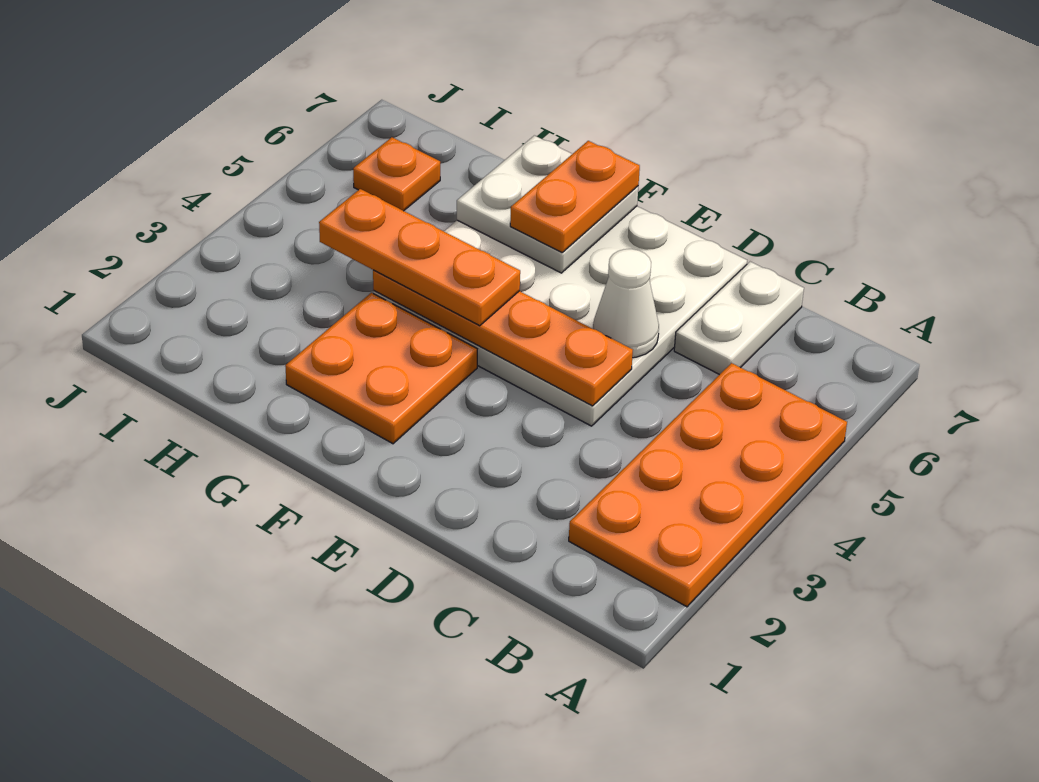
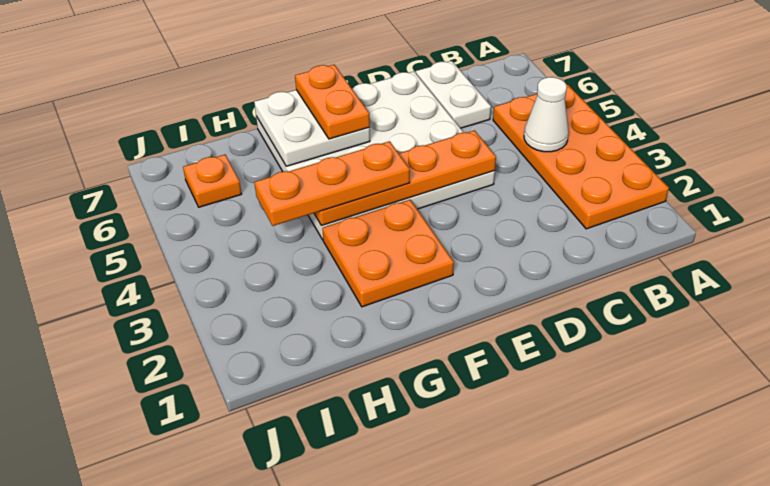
white cone D5 level 2 -> white cone B4 level 2

